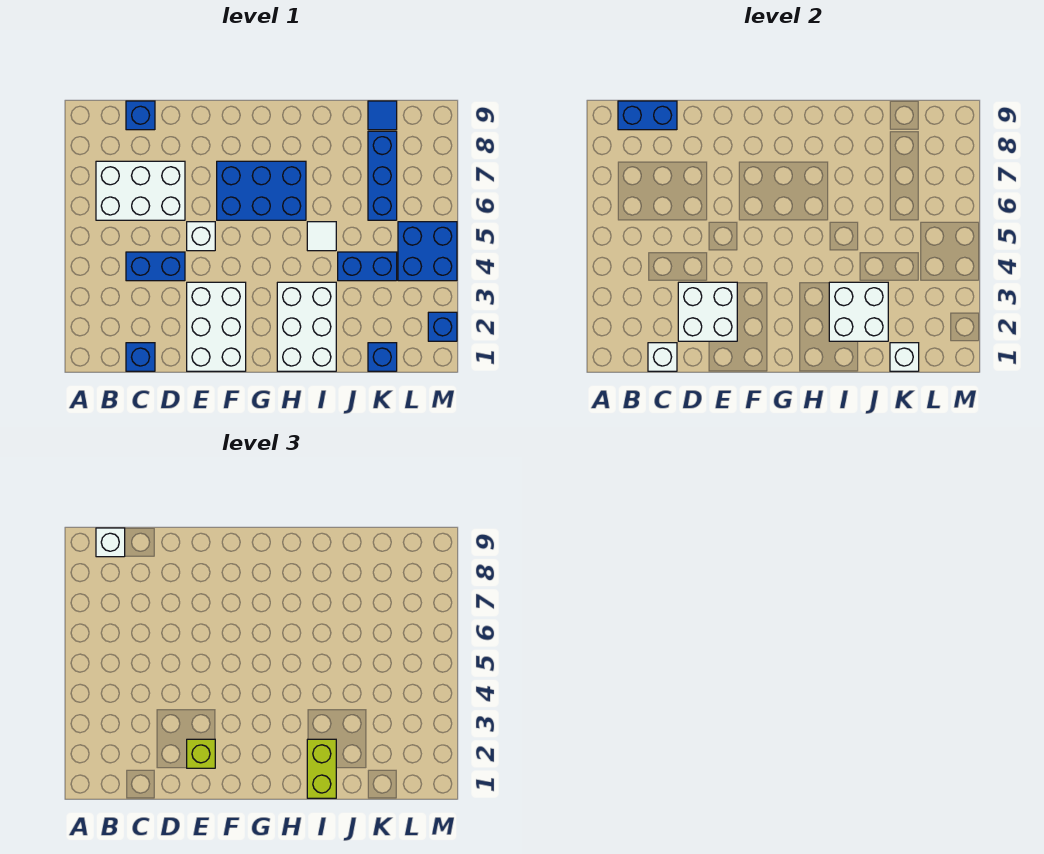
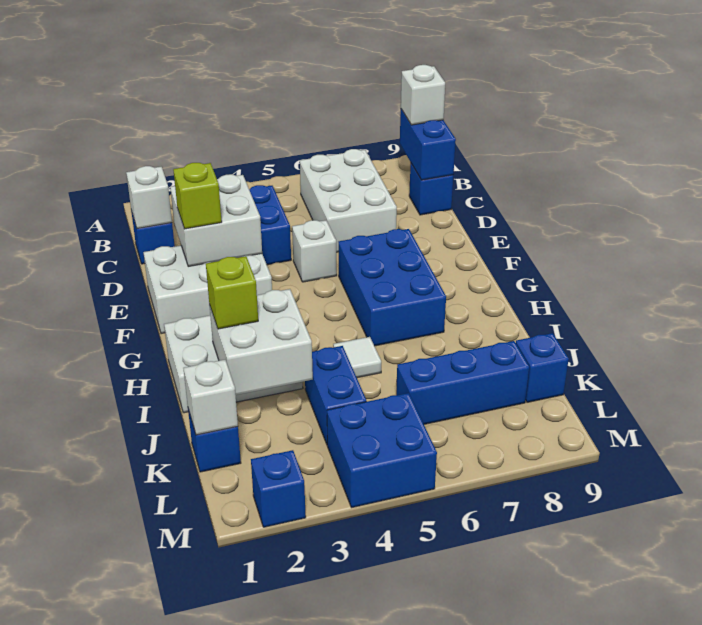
lime brick I1:I2 level 3 -> lime brick I2 level 3
blue tile K9 level 1 -> blue brick K9 level 1

